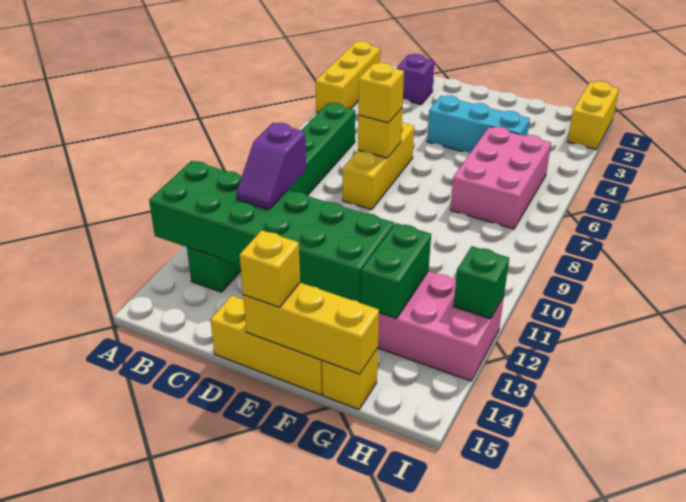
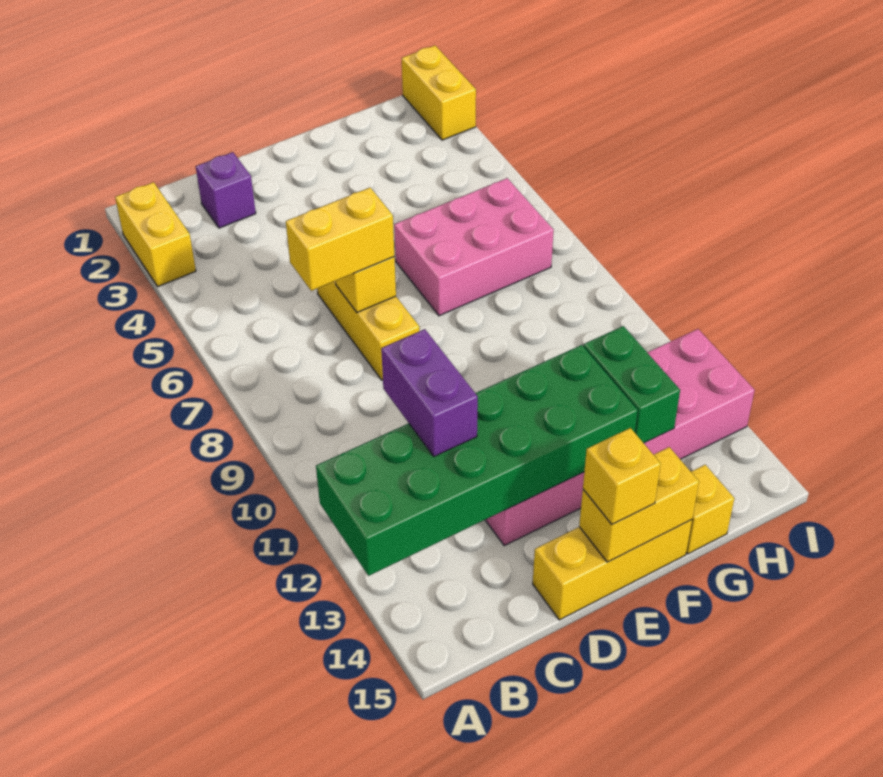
yellow brick A2:A4 level 1 -> yellow brick A2:A3 level 1
green brick B6:B13 level 1 -> none
purple slope C11:C12 level 3 top 11 -> purple brick C11:C12 level 3
yellow brick D7 level 3 -> yellow brick C7:D7 level 3
cyan brick E4:G4 level 1 -> none
yellow brick E15:G15 level 2 -> yellow brick E15:F15 level 2
pink brick G5:H7 level 1 -> pink brick F6:H7 level 1
green brick I12 level 2 -> none

